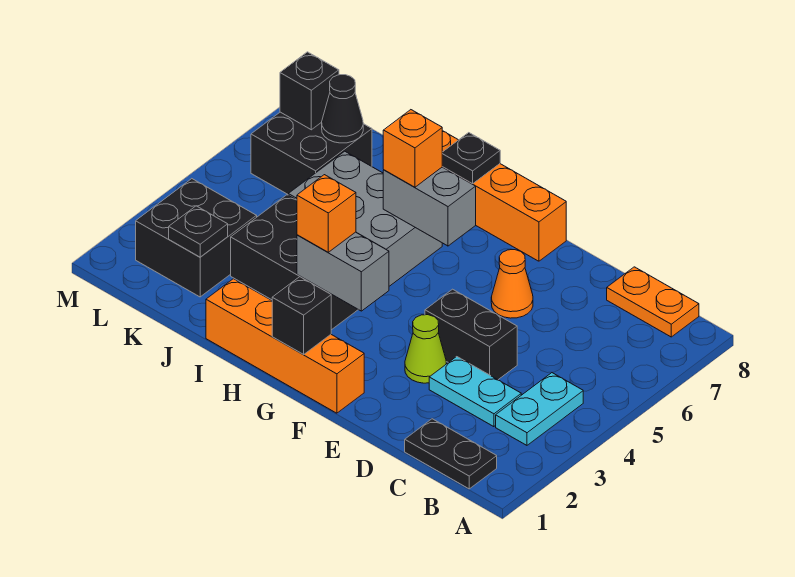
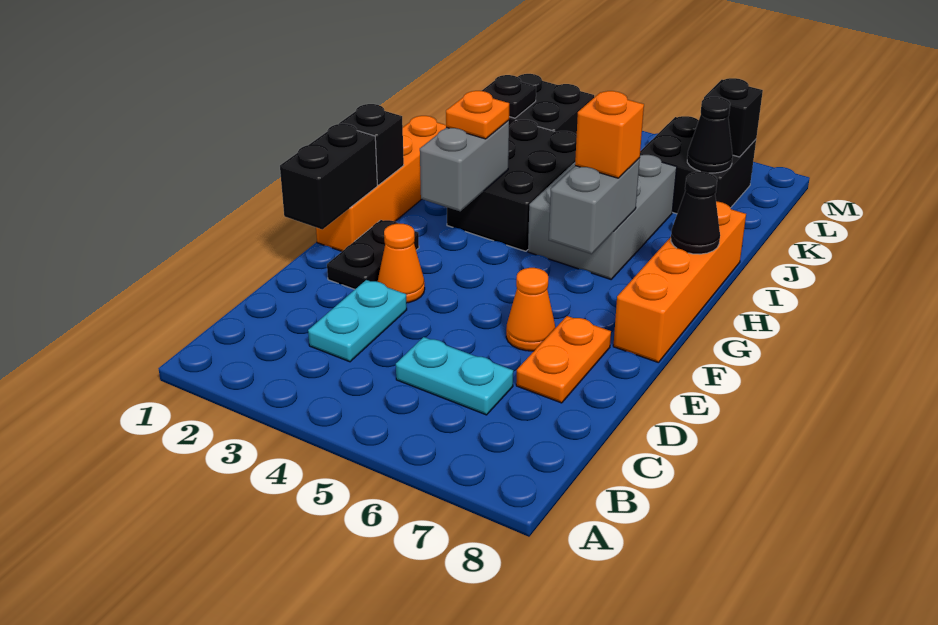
black plate B1:C1 level 1 -> black plate E2:F2 level 1
cyan plate B3:B4 level 1 -> cyan plate C5:C6 level 1
orange plate B8:C8 level 1 -> orange plate D7:E7 level 1
black brick D4:E4 level 1 -> black brick E1:F1 level 2
lime cone E3 level 1 -> orange cone E3 level 1
orange brick H3 level 3 -> orange plate H3 level 3
black plate H8 level 2 -> black cone H8 level 2

